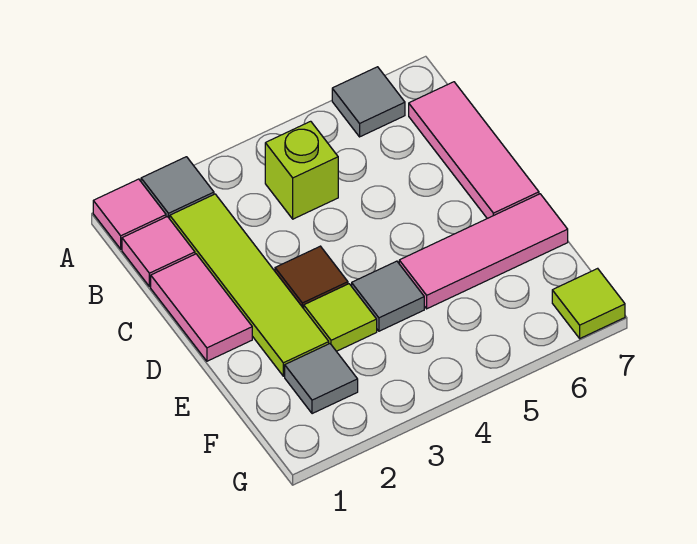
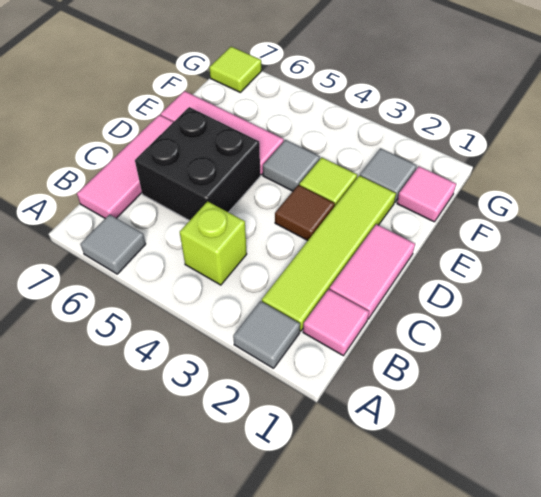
pink tile A1 level 1 -> pink tile F1 level 1
none -> black brick C5:D6 level 1

